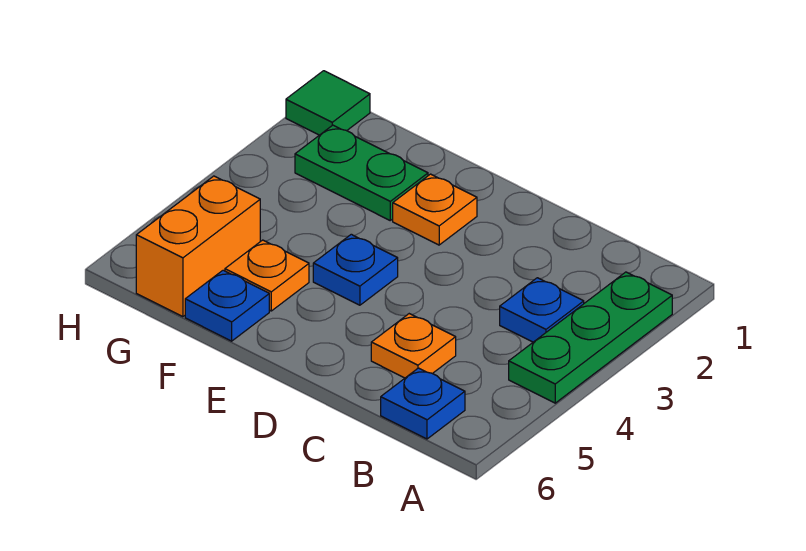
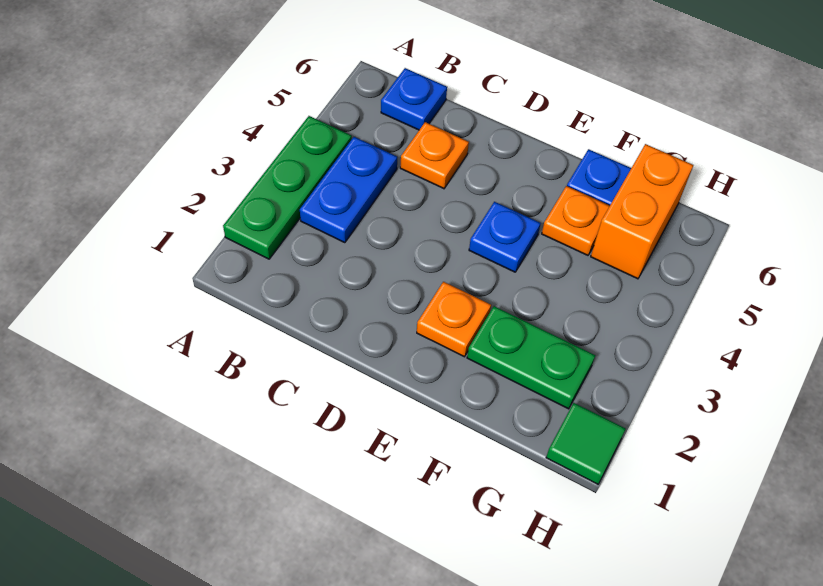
blue plate B3 level 1 -> blue plate B3:B4 level 1

